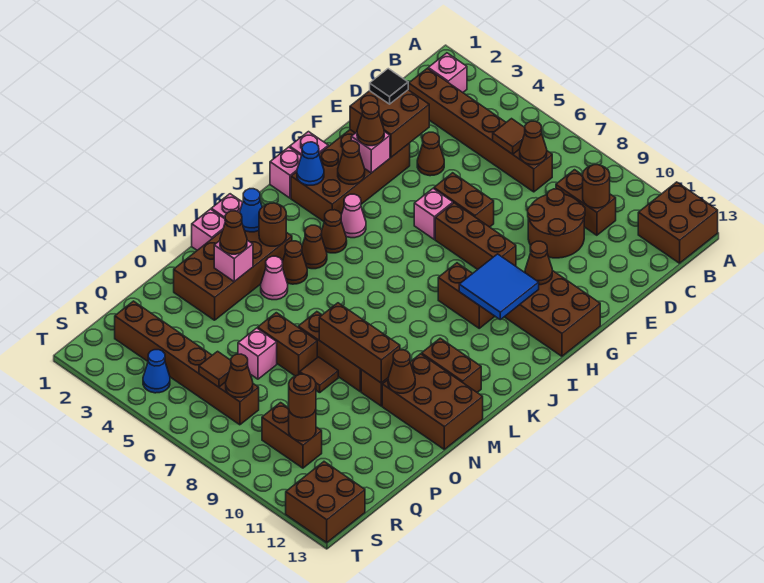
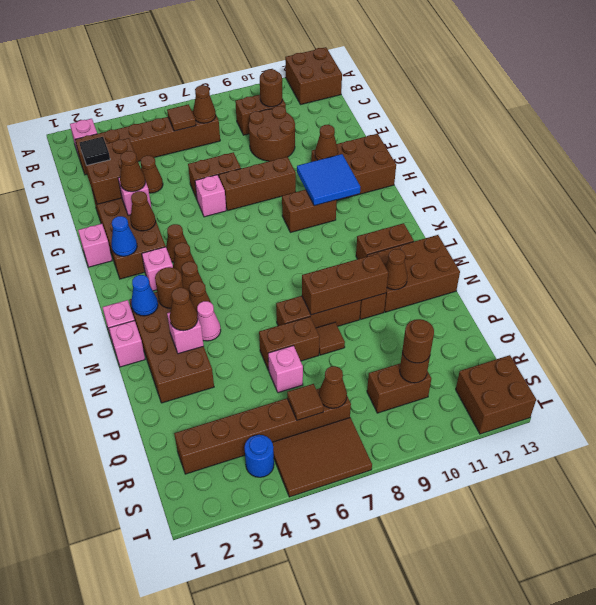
pink brick I1 level 1 -> pink brick J3 level 1
pink cone I4 level 1 -> brown cone I4 level 1
blue cone S4 level 1 -> blue round brick S4 level 1
none -> brown tile S5:T7 level 1

